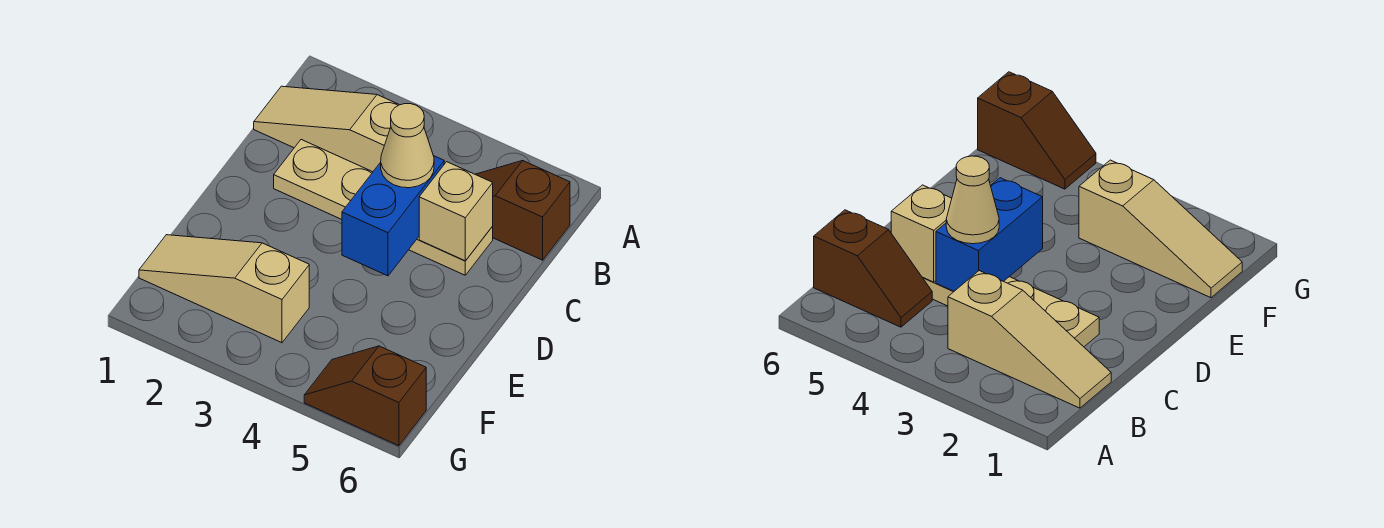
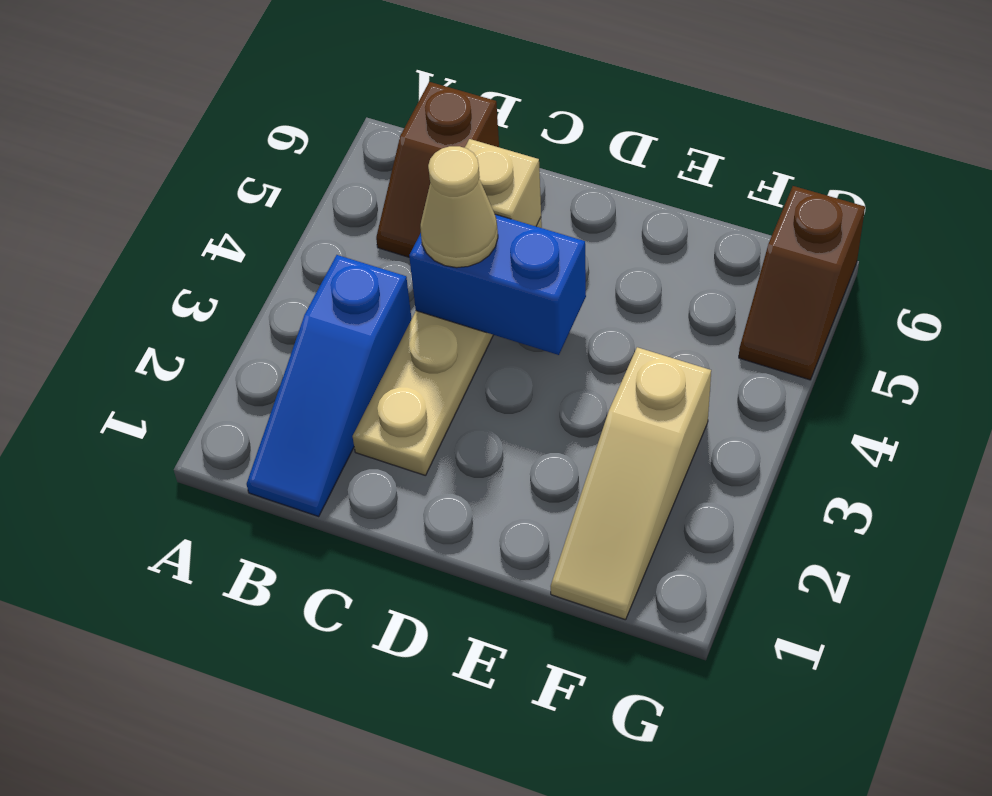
tan slope B1:B3 level 1 top 3 -> blue slope B1:B3 level 1 top 3

